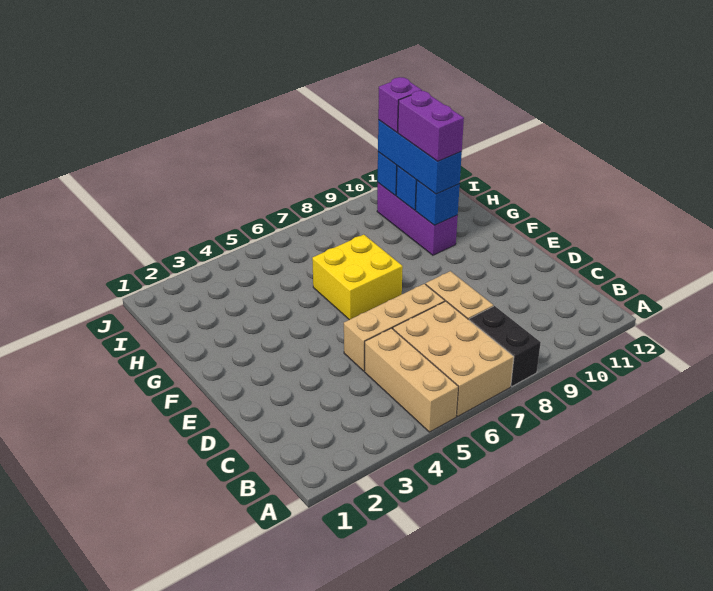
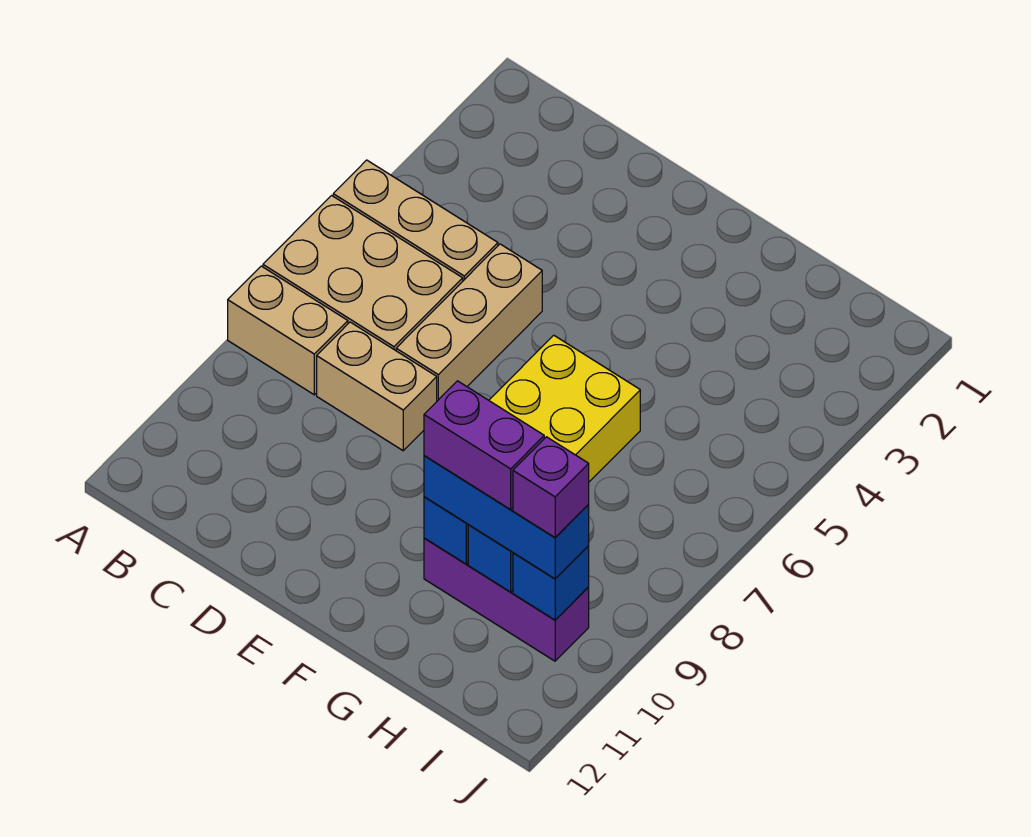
black brick A8:B8 level 1 -> tan brick A8:B8 level 1

